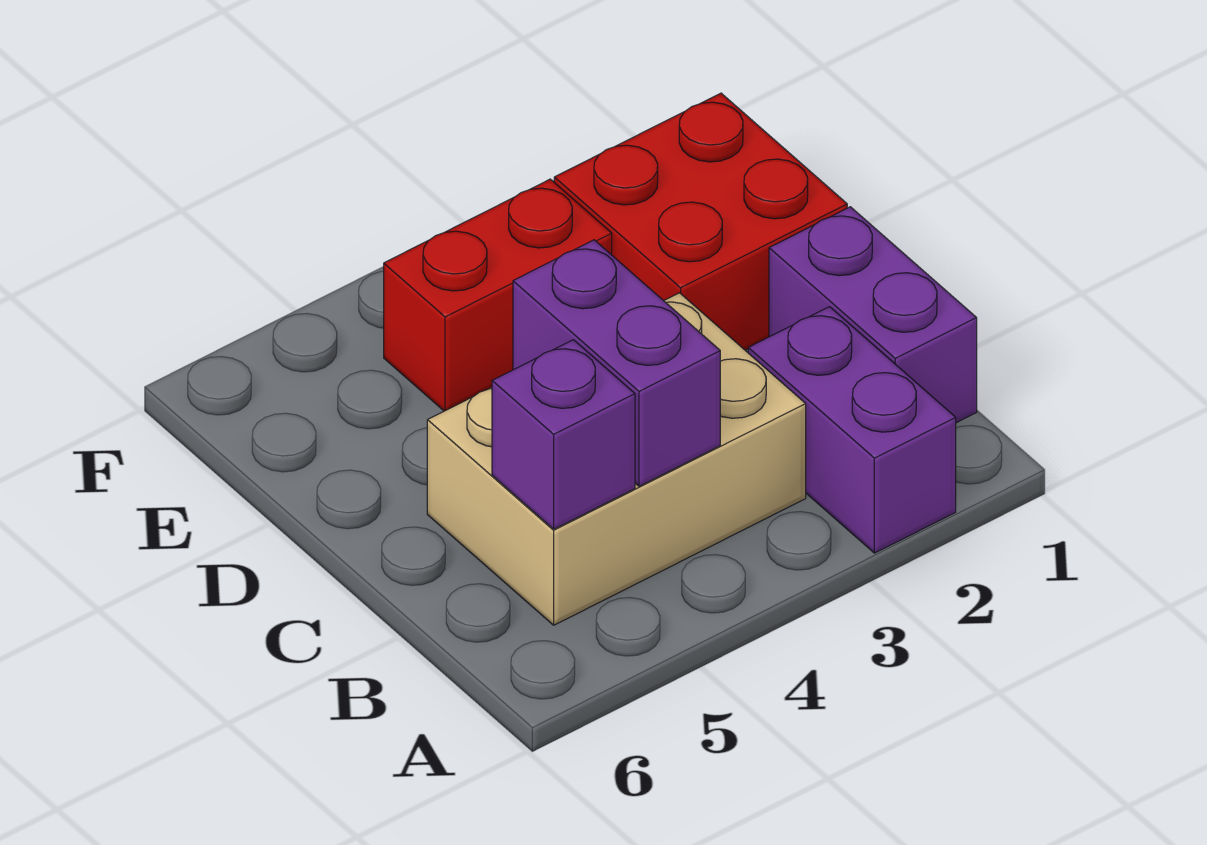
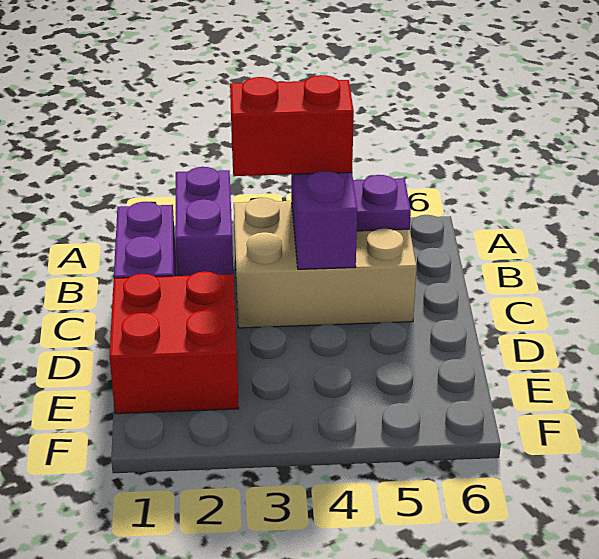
purple brick B5 level 2 -> purple plate B5 level 2
red brick E3:E4 level 1 -> red brick B3:B4 level 3

